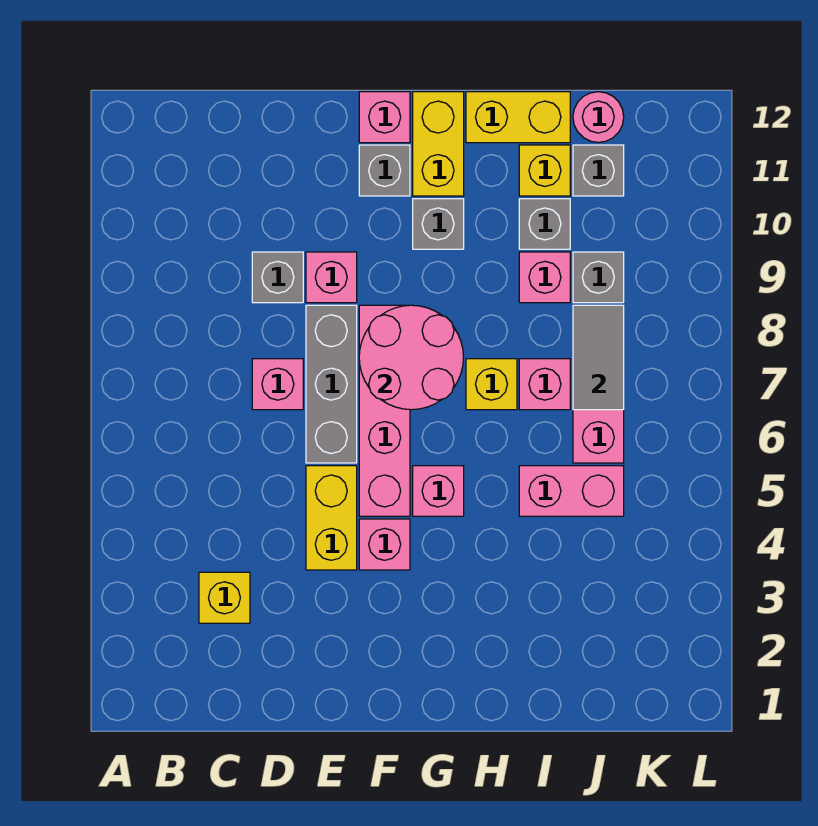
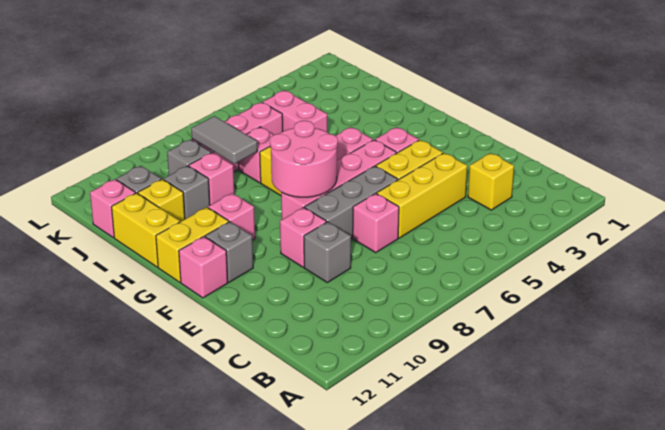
none -> yellow brick D4:D6 level 1
grey brick G10 level 1 -> pink brick G10 level 1
grey tile J7:J8 level 2 -> grey tile I8:J8 level 2
pink round brick J12 level 1 -> pink brick J12 level 1

